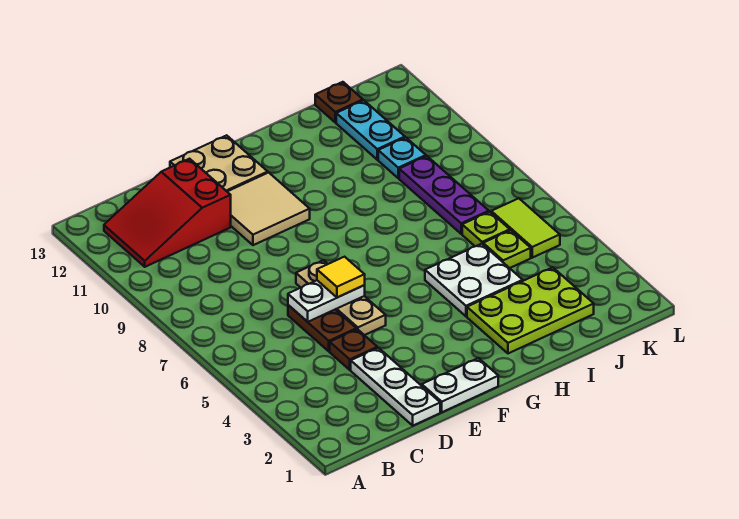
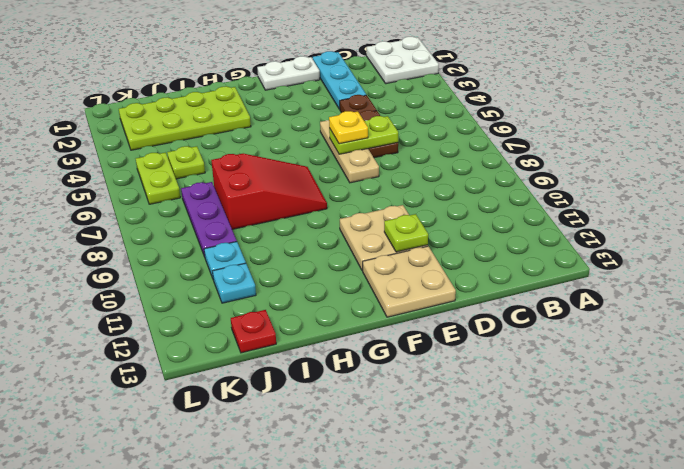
red slope B11:D12 level 1 top D -> red slope G7:I8 level 1 top I
white plate D1:D3 level 1 -> cyan plate D1:D3 level 1
white plate D6:E6 level 2 -> lime plate D6:E6 level 2
yellow tile E6 level 3 -> yellow plate E6 level 3
tan tile E10:F11 level 1 -> tan plate E10:F11 level 1
lime plate H2:J3 level 1 -> lime plate H2:K3 level 1
white plate H4:I5 level 1 -> white plate A1:B2 level 1
lime plate J6 level 1 -> lime plate E11 level 2
cyan plate J11:J12 level 1 -> cyan plate J11 level 1
brown plate J13 level 1 -> red plate J13 level 1
lime tile K5:K6 level 1 -> lime plate K5:K6 level 1

